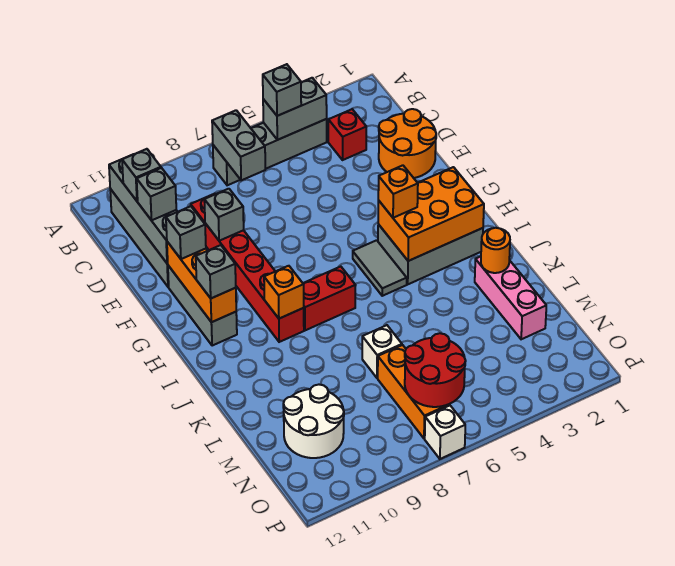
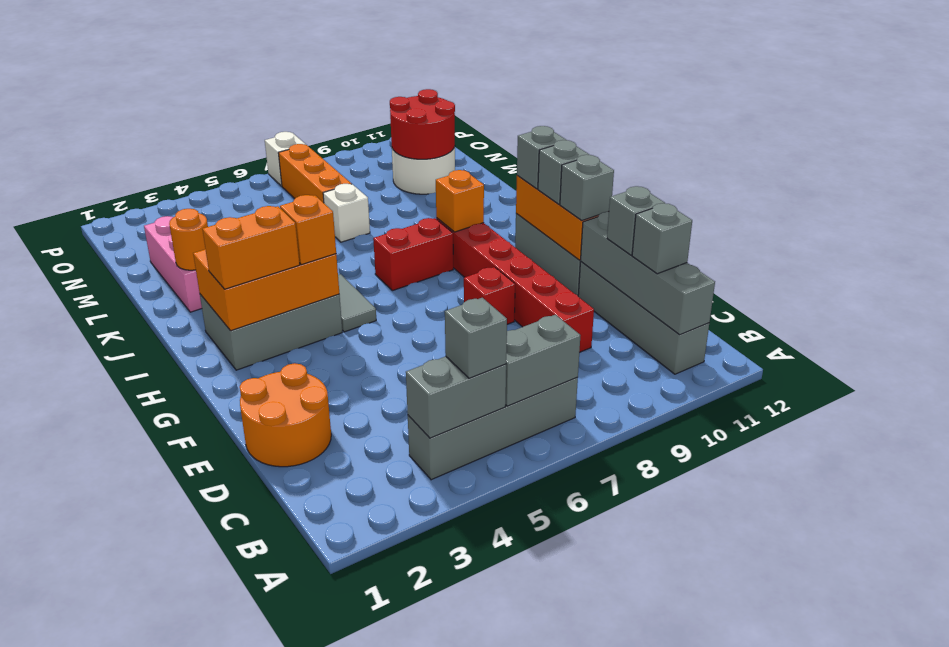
grey brick B7:C7 level 2 -> grey brick B6:B7 level 2
red brick C3 level 1 -> red brick F8 level 1
grey brick E9 level 2 -> grey brick G11 level 3
none -> orange brick H2:H3 level 3
red round brick N6:O7 level 2 -> red round brick M10:N11 level 2

